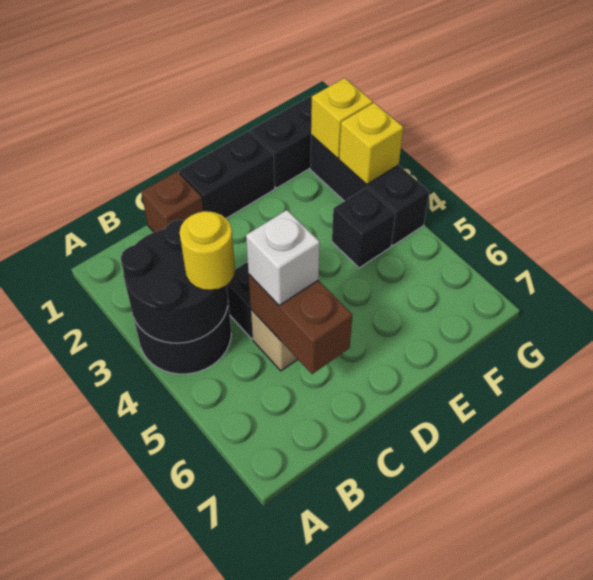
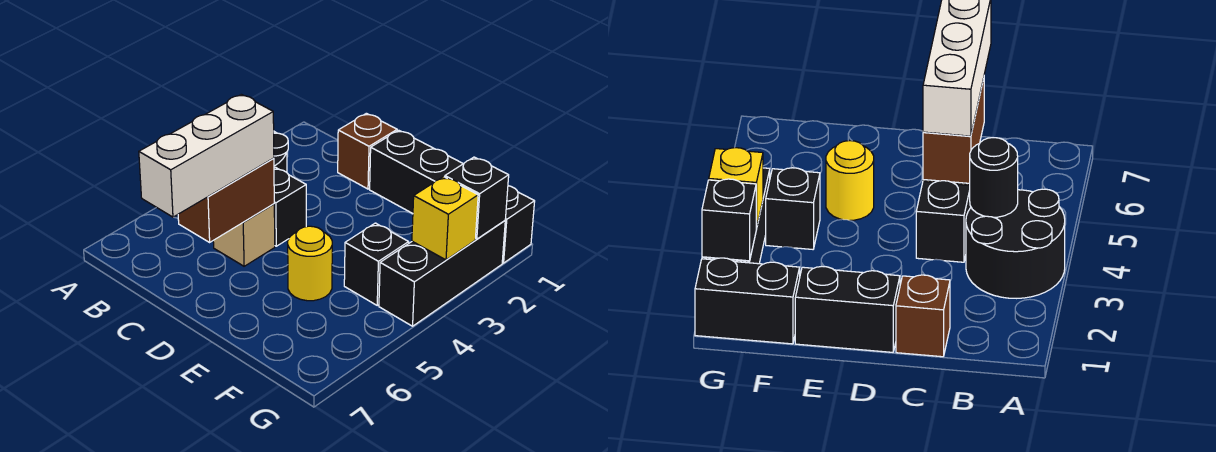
black round brick A3:B4 level 2 -> black round brick B4 level 2
yellow round brick B4 level 3 -> yellow round brick E5 level 1
white brick C5 level 3 -> white brick C5:C7 level 3
yellow brick G2 level 2 -> black brick G2 level 2

